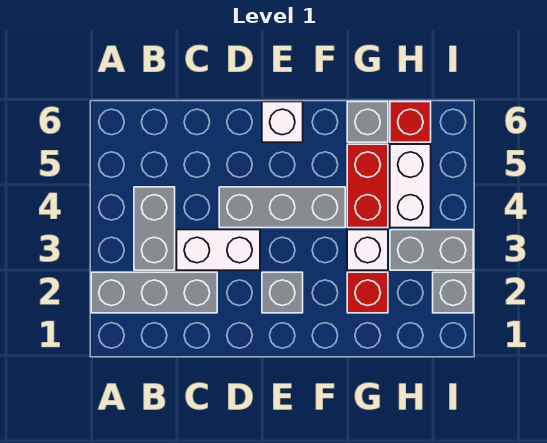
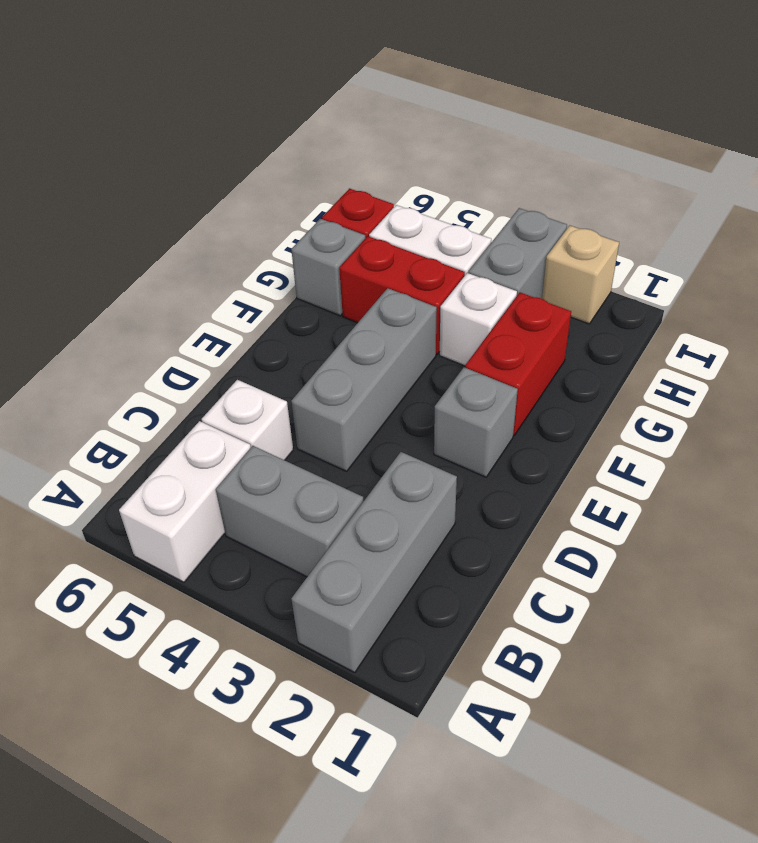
white brick C3:D3 level 1 -> white brick A5:B5 level 1
white brick E6 level 1 -> white brick C5 level 1
red brick G2 level 1 -> red brick F2:G2 level 1
grey brick I2 level 1 -> tan brick I2 level 1

